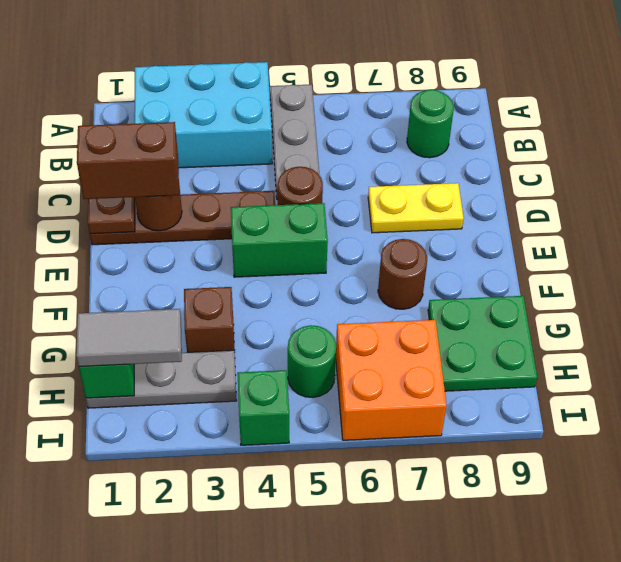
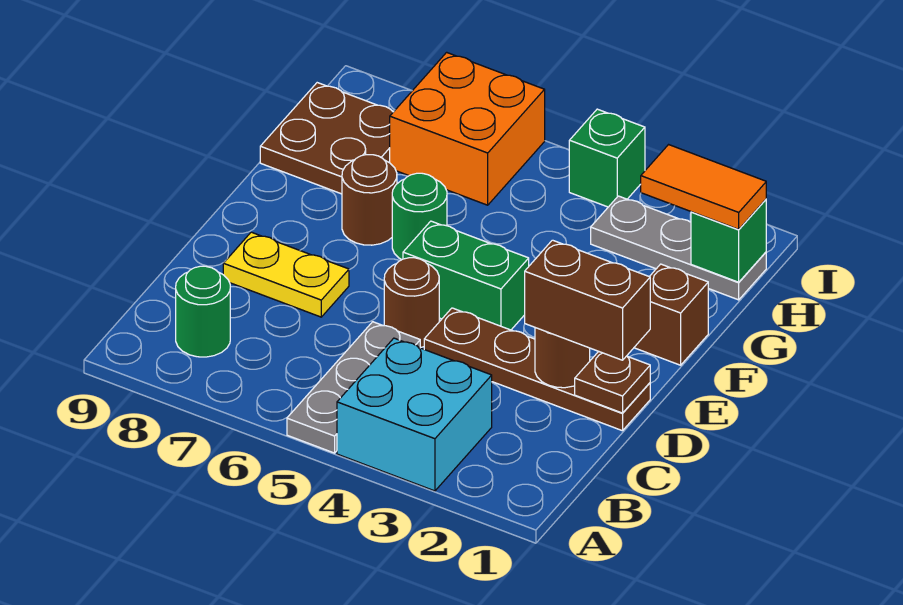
cyan brick A2:B4 level 1 -> cyan brick A3:B4 level 1
brown brick G3 level 1 -> brown brick F1 level 1
green plate G8:H9 level 1 -> brown plate G8:H9 level 1
grey tile H1:H2 level 3 -> orange tile H1:H2 level 3
green round brick H5 level 1 -> green round brick F6 level 1

